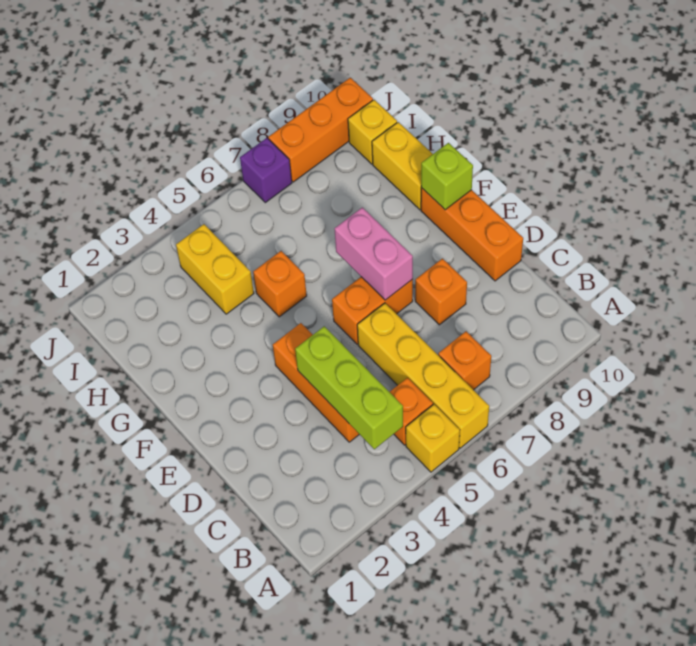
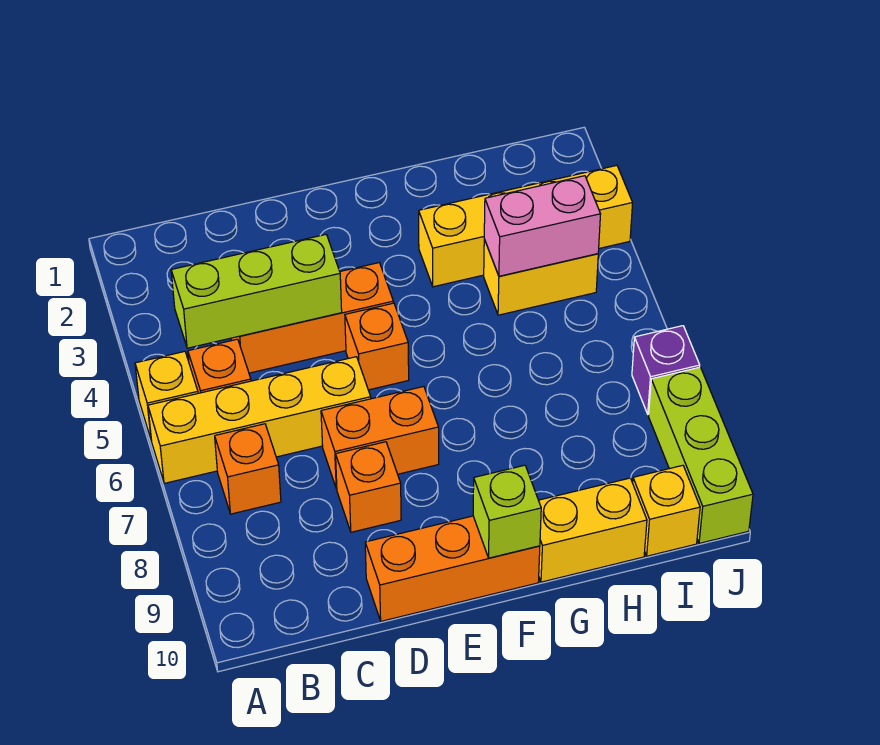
orange brick E6:E7 level 1 -> orange brick D7:E7 level 1
pink brick E7:F7 level 2 -> pink brick H4:I4 level 2
none -> yellow brick G3:J3 level 1
orange brick G5 level 1 -> orange brick E5 level 1
orange brick J8:J10 level 1 -> lime brick J8:J10 level 1

